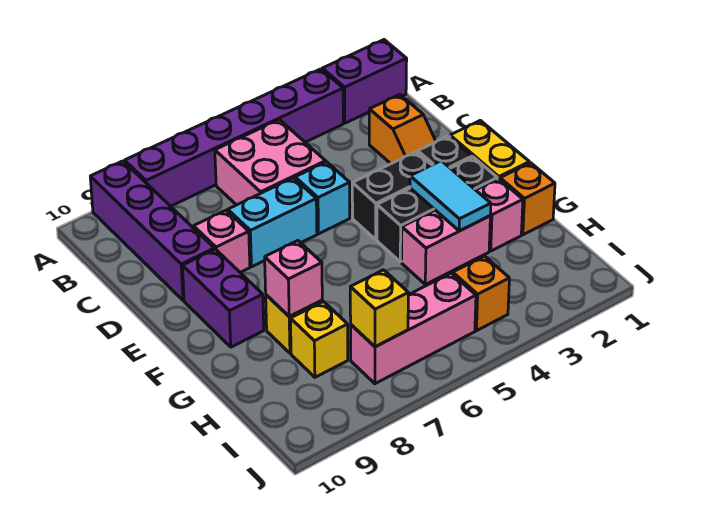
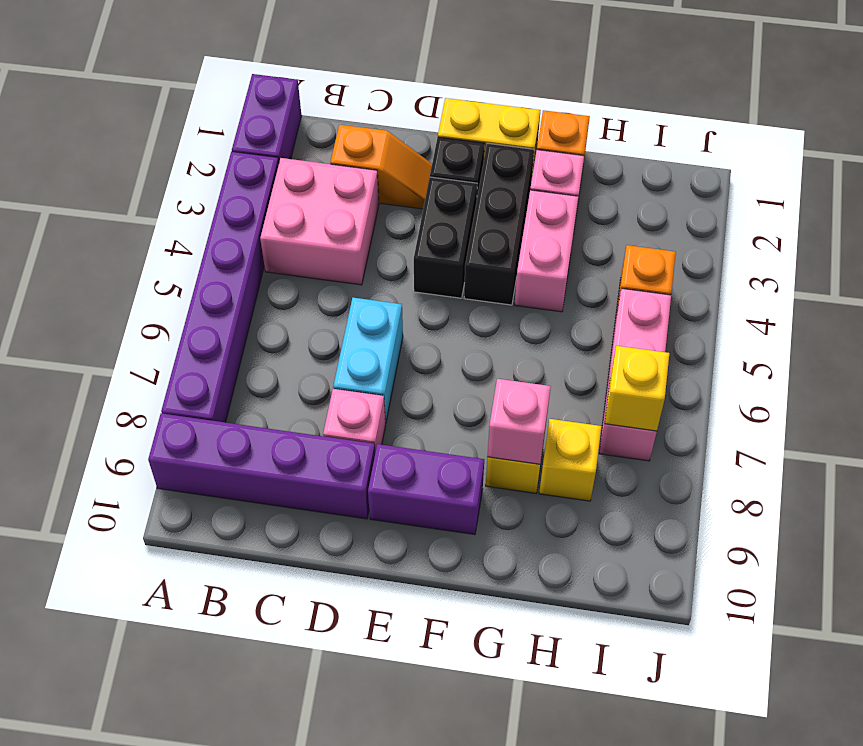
pink brick B5:C6 level 1 -> pink brick B3:C4 level 1
cyan brick D5 level 1 -> none
cyan tile F3:G3 level 2 -> none

